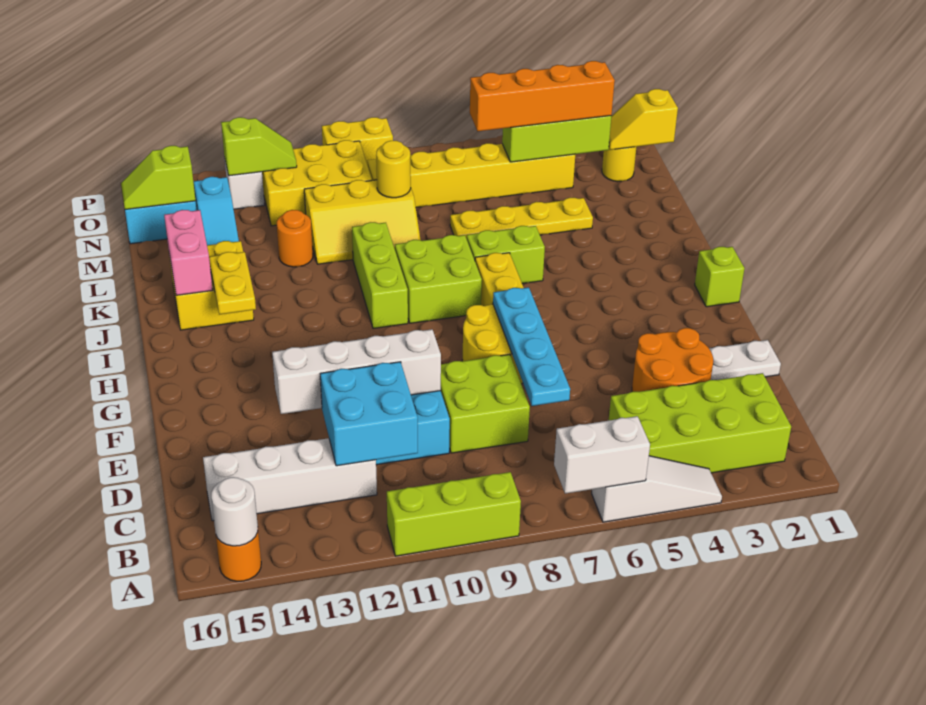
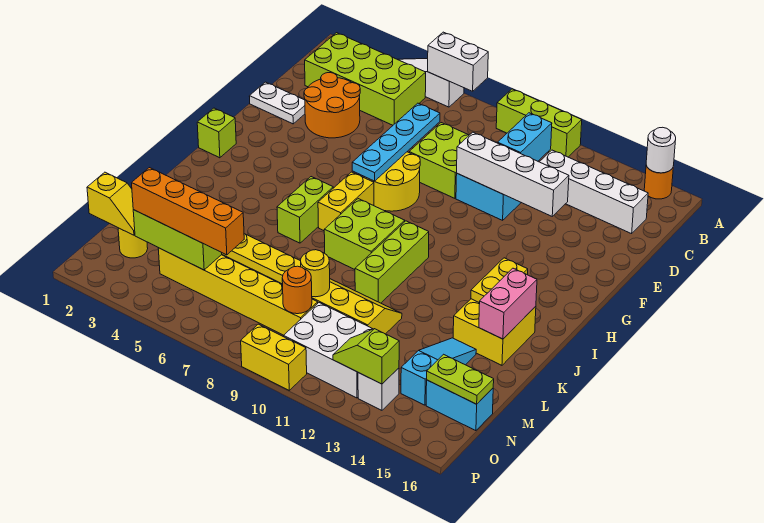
cyan brick C11:D12 level 2 -> cyan brick C11:D11 level 2
lime brick J6:J7 level 1 -> lime brick I6:J6 level 1
orange round brick L12 level 1 -> orange round brick N9 level 2
yellow brick N10:O12 level 1 -> white brick N10:O12 level 1
lime slope N15:N16 level 2 top 15 -> lime plate N15:N16 level 2

